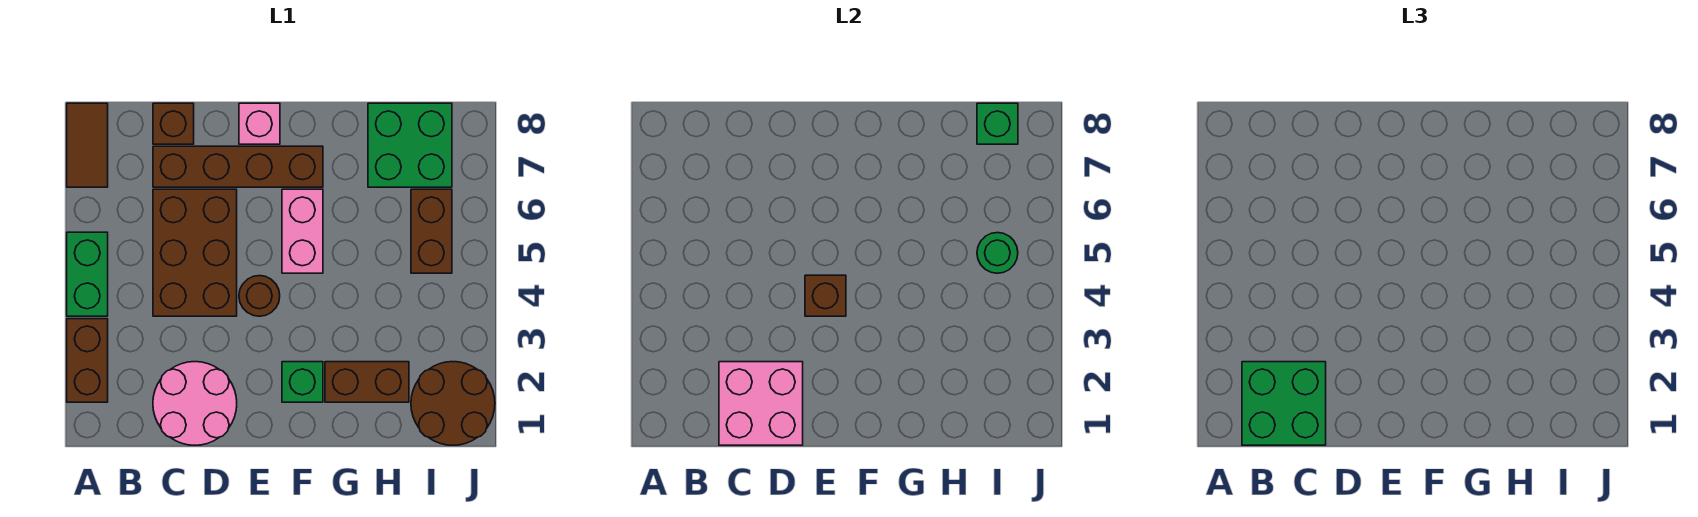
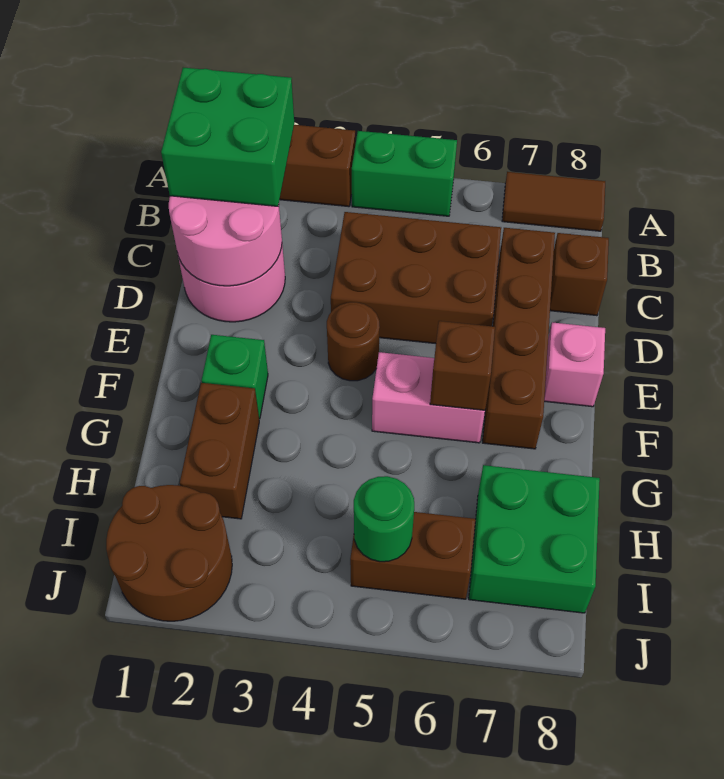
pink brick C1:D2 level 2 -> pink round brick C1:D2 level 2
brown brick E4 level 2 -> brown brick F6 level 2
green brick I8 level 2 -> none

